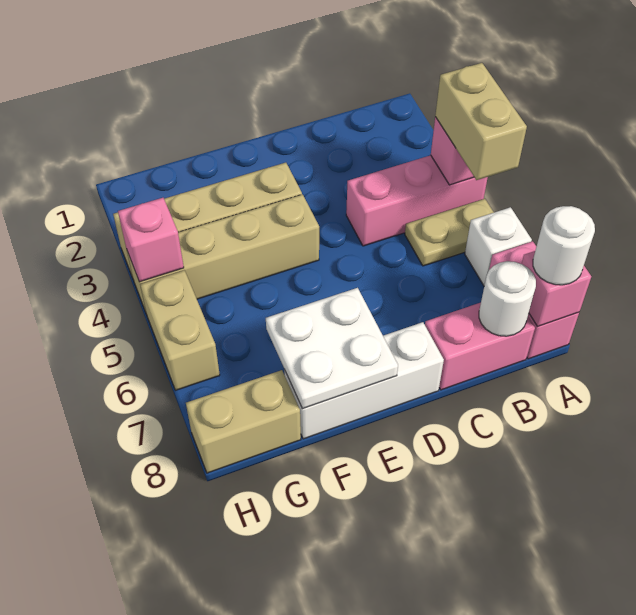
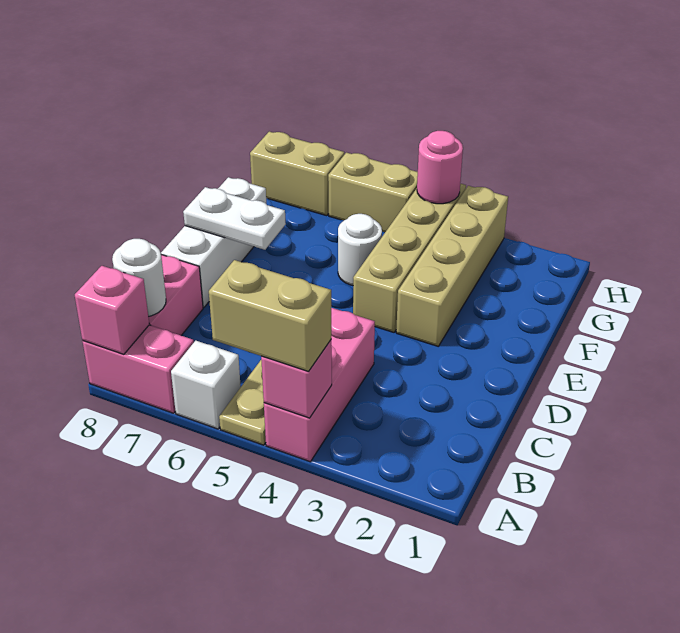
white round brick A8 level 3 -> white round brick F5 level 1
white plate E7:F8 level 2 -> white plate E7:E8 level 2
tan brick G8:H8 level 1 -> tan brick H7:H8 level 1
pink brick H4 level 2 -> pink round brick H4 level 2

